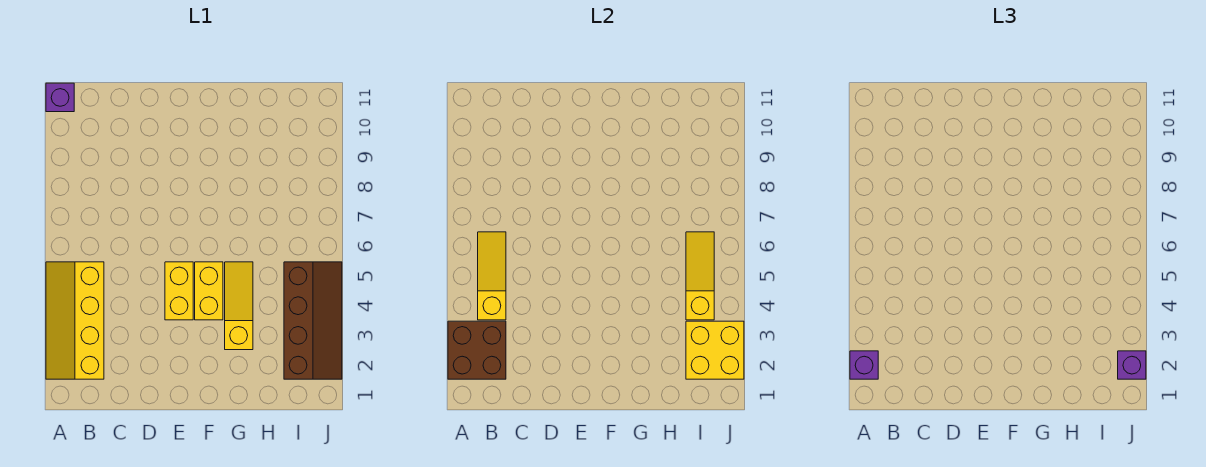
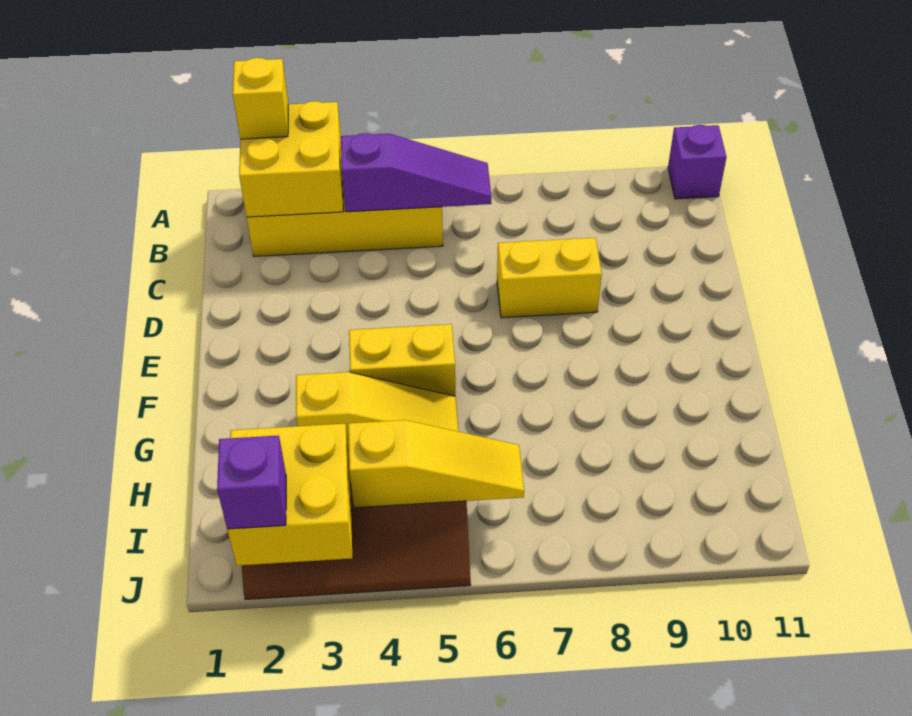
brown brick A2:B3 level 2 -> yellow brick A2:B3 level 2
purple brick A2 level 3 -> yellow brick A2 level 3
yellow slope B4:B6 level 2 top 4 -> purple slope B4:B6 level 2 top 4
yellow brick E4:E5 level 1 -> yellow brick D7:D8 level 1

